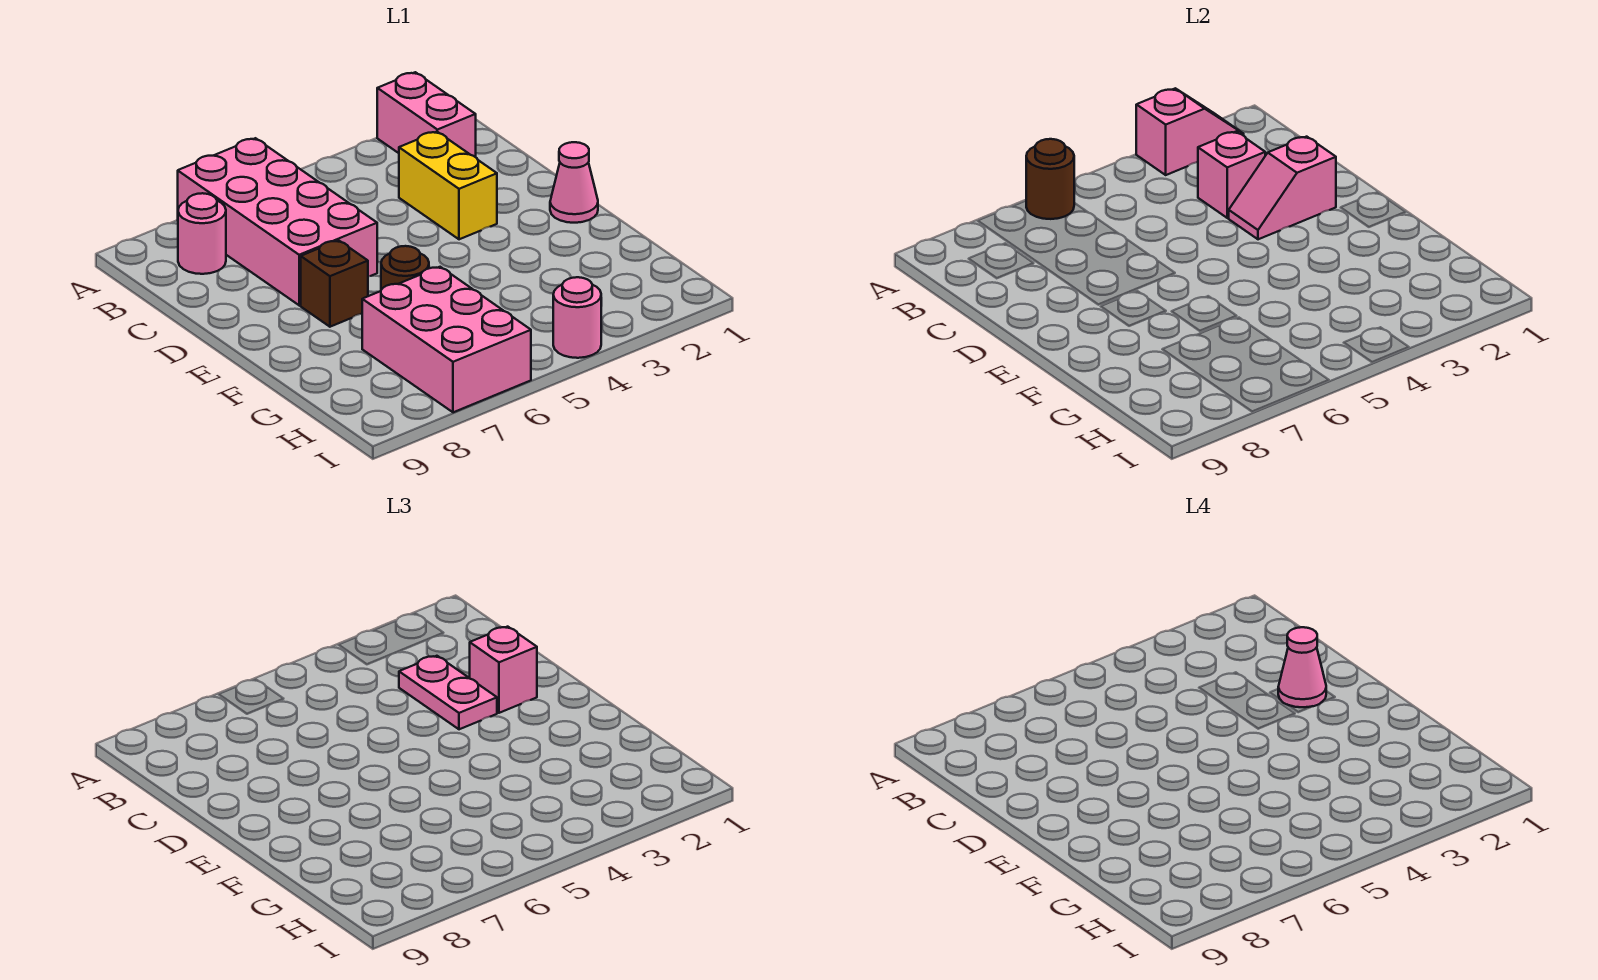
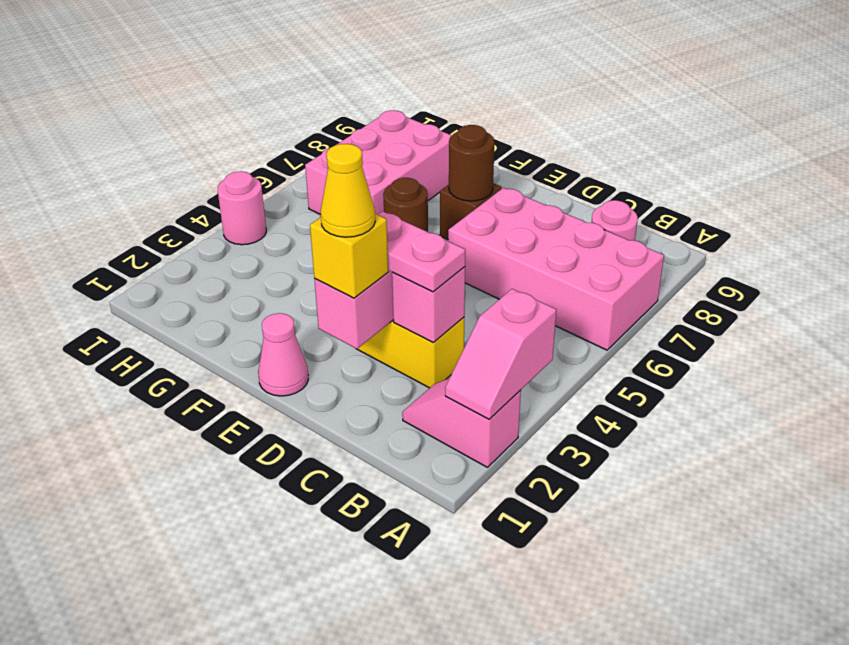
pink brick A2:B2 level 1 -> pink slope A2:B2 level 1 top A
brown round brick A6 level 2 -> brown round brick E7 level 2
pink brick D2 level 3 -> yellow brick D2 level 3
pink cone D2 level 4 -> yellow cone D2 level 4
pink brick G6:I7 level 1 -> pink brick G6:H8 level 1

